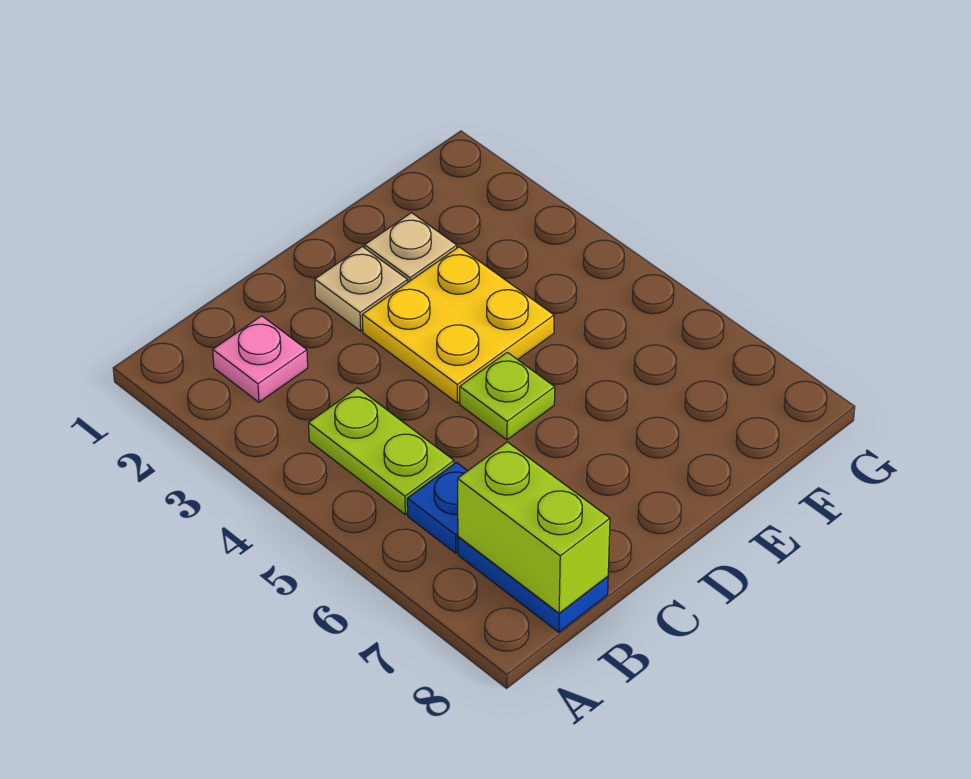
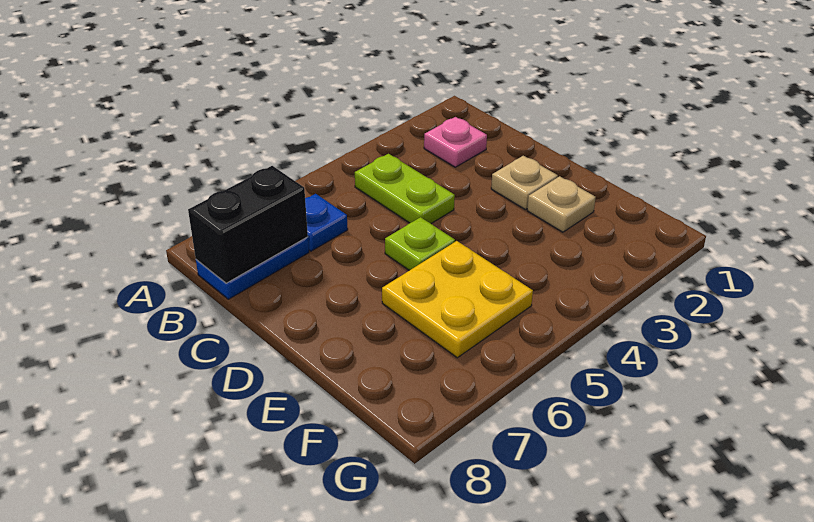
lime plate B4:B5 level 1 -> lime plate B4:C4 level 1
lime brick B7:B8 level 2 -> black brick B7:B8 level 2
yellow plate D3:E4 level 1 -> yellow plate E5:F6 level 1

